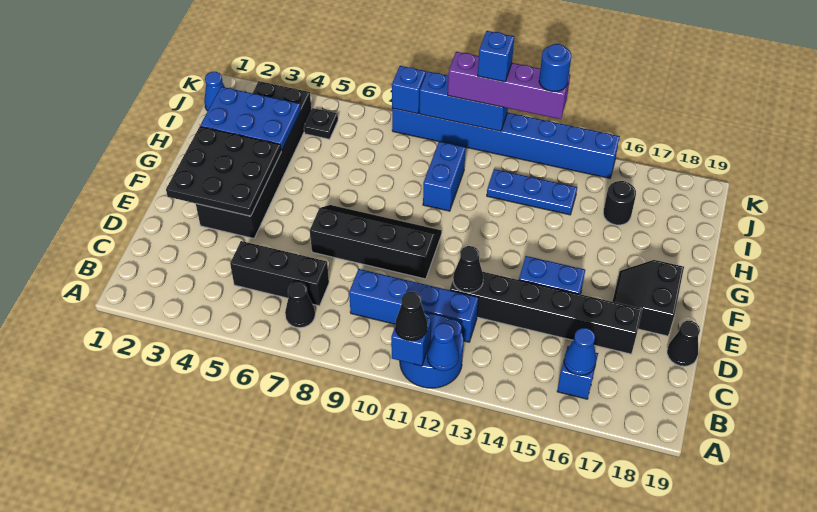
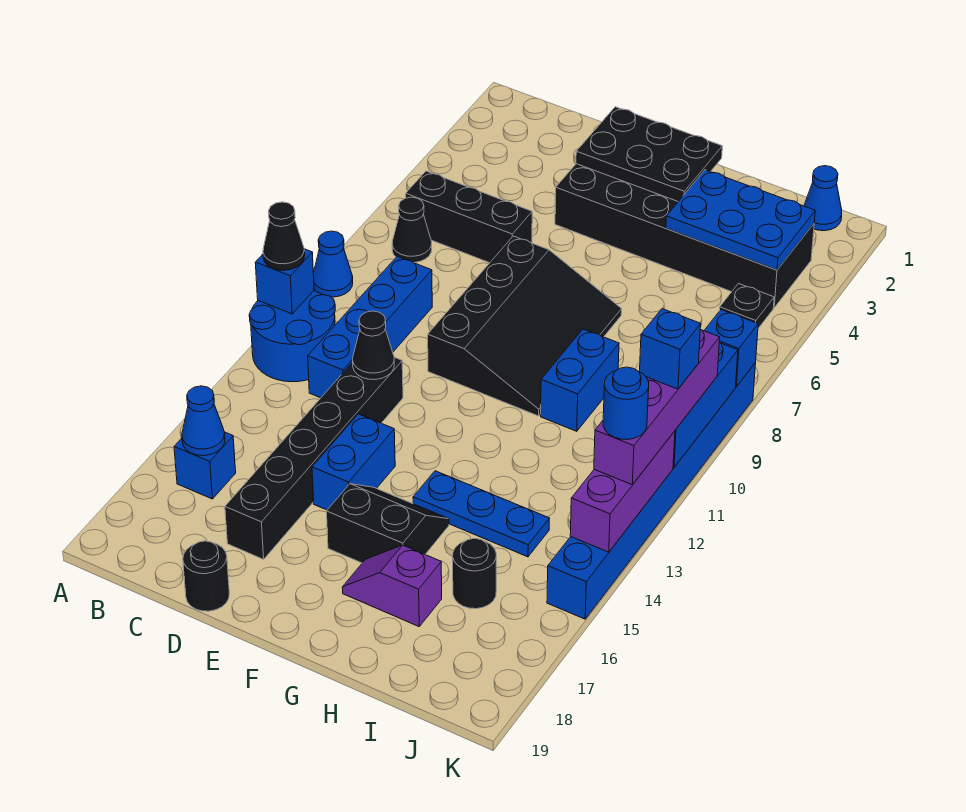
blue cone A12 level 2 -> blue cone A9 level 1
black brick C5:C7 level 1 -> black brick B6:D6 level 1
black cone D19 level 1 -> black round brick D19 level 1
black plate E2:G4 level 2 -> black plate E2:G3 level 2
black slope E7:F10 level 1 top E -> black slope E7:G10 level 1 top E
black slope E17:F18 level 1 top 18 -> black slope F15:G16 level 1 top 16
none -> purple slope G17:H17 level 1 top H
blue plate H2:I4 level 2 -> blue plate H3:J4 level 2
blue brick H10:I10 level 1 -> blue brick H9:H10 level 1
blue plate I12:I14 level 1 -> blue plate G14:I14 level 1
none -> purple brick K12:K14 level 2

